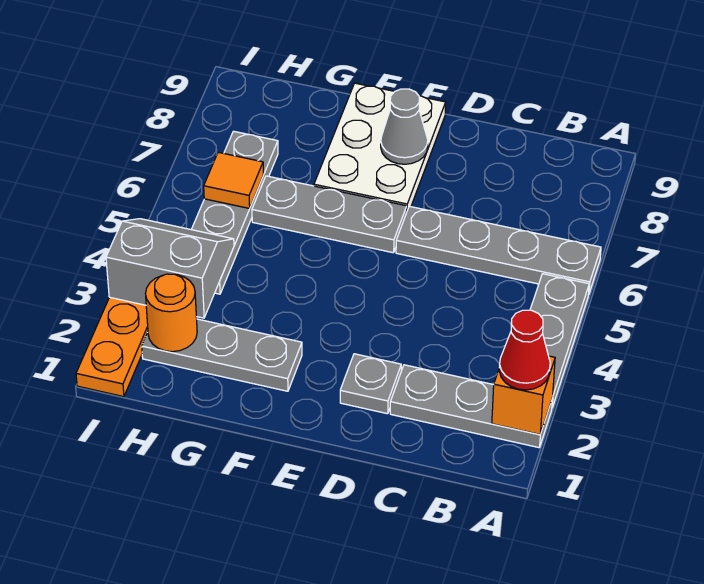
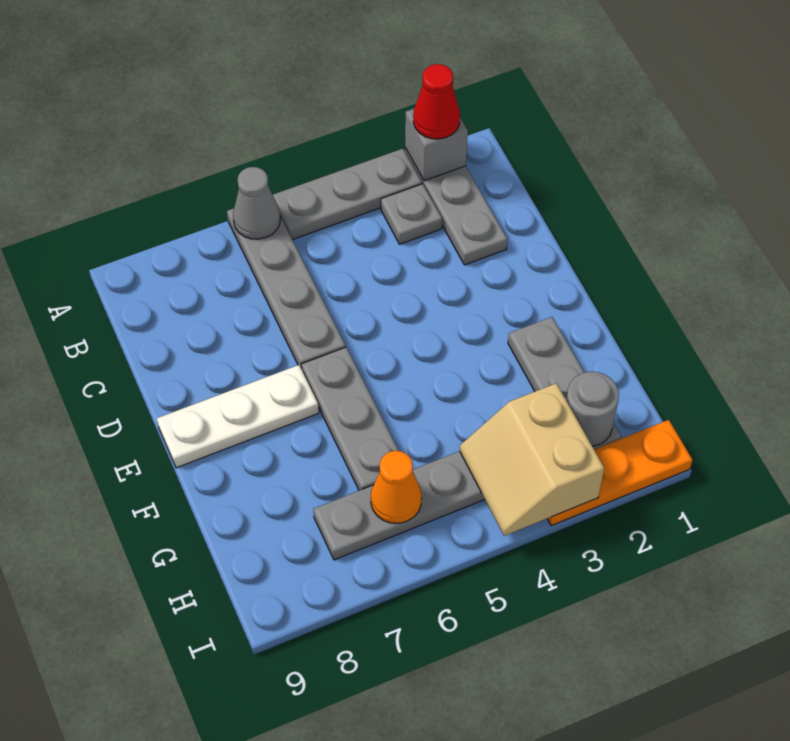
orange brick A2 level 2 -> grey brick A2 level 2
grey plate D2 level 1 -> grey plate B3 level 1
white plate E7:F9 level 1 -> white plate E7:E9 level 1
grey cone E8 level 2 -> grey cone A6 level 2
orange round brick H2 level 2 -> grey round brick H2 level 2
grey slope H3:I4 level 2 top 3 -> tan slope H3:I4 level 2 top 3
orange tile H6 level 2 -> orange cone H6 level 2

